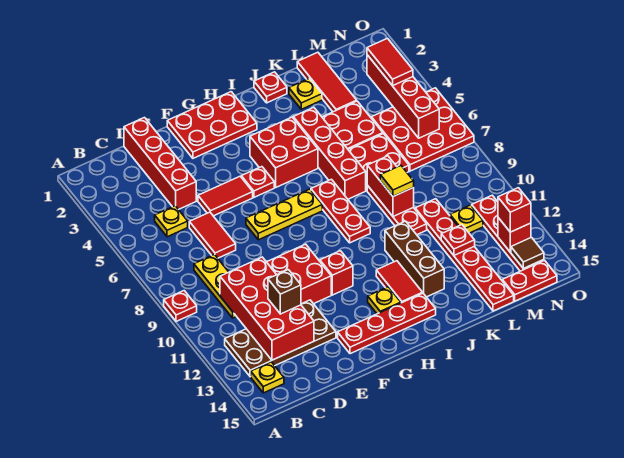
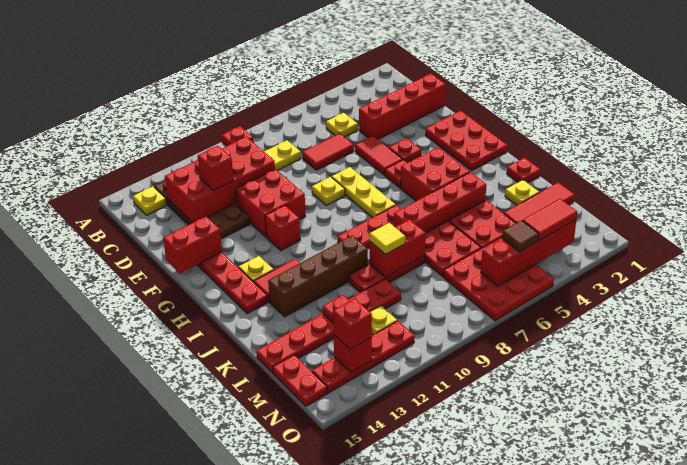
brown brick D12 level 3 -> red brick D12 level 3
none -> red plate F4 level 1
none -> yellow plate F8 level 1
none -> red brick F14:F15 level 2
brown brick J11:J13 level 1 -> brown brick J10:J13 level 1
brown tile N14 level 2 -> brown tile N5 level 3

